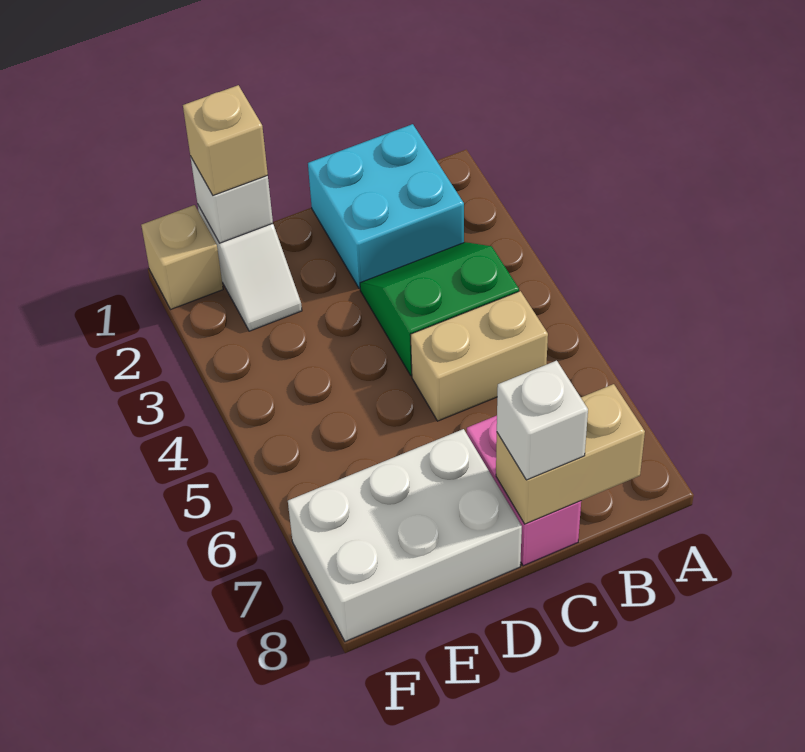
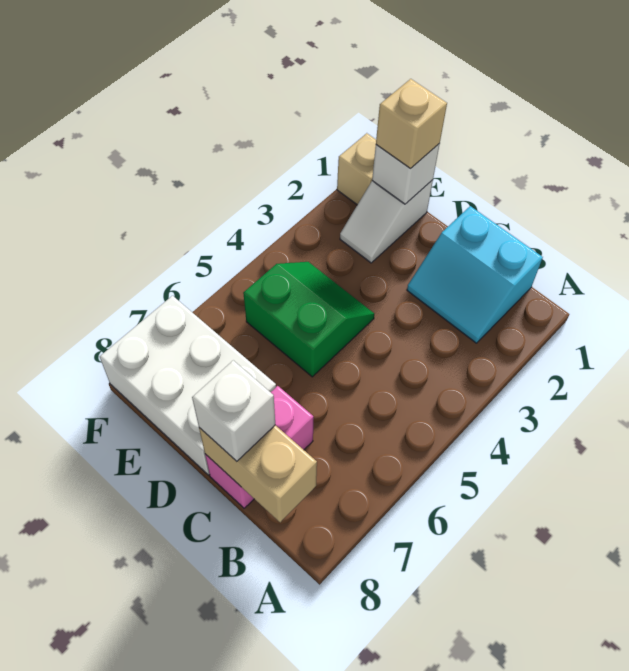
cyan brick B1:C2 level 1 -> cyan slope B1:C2 level 1 top 1
green slope B3:C4 level 1 top 4 -> green slope D4:E5 level 1 top 5
tan brick B5:C5 level 1 -> none

